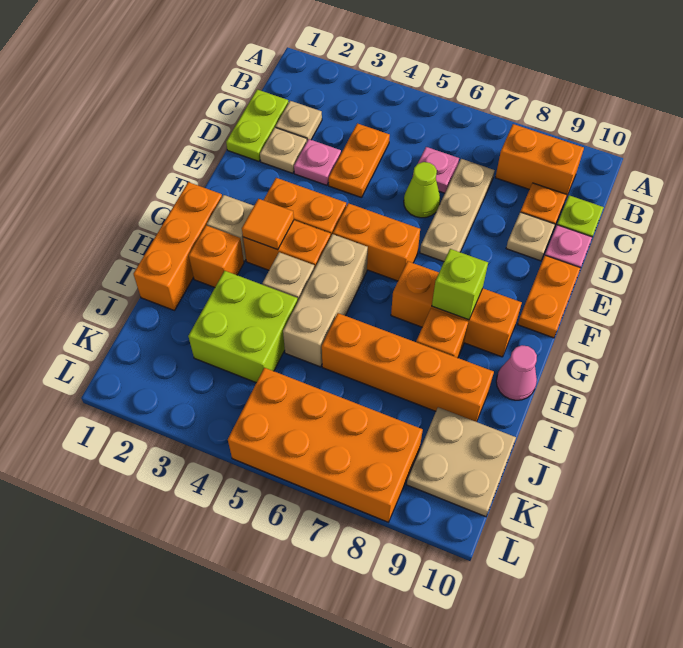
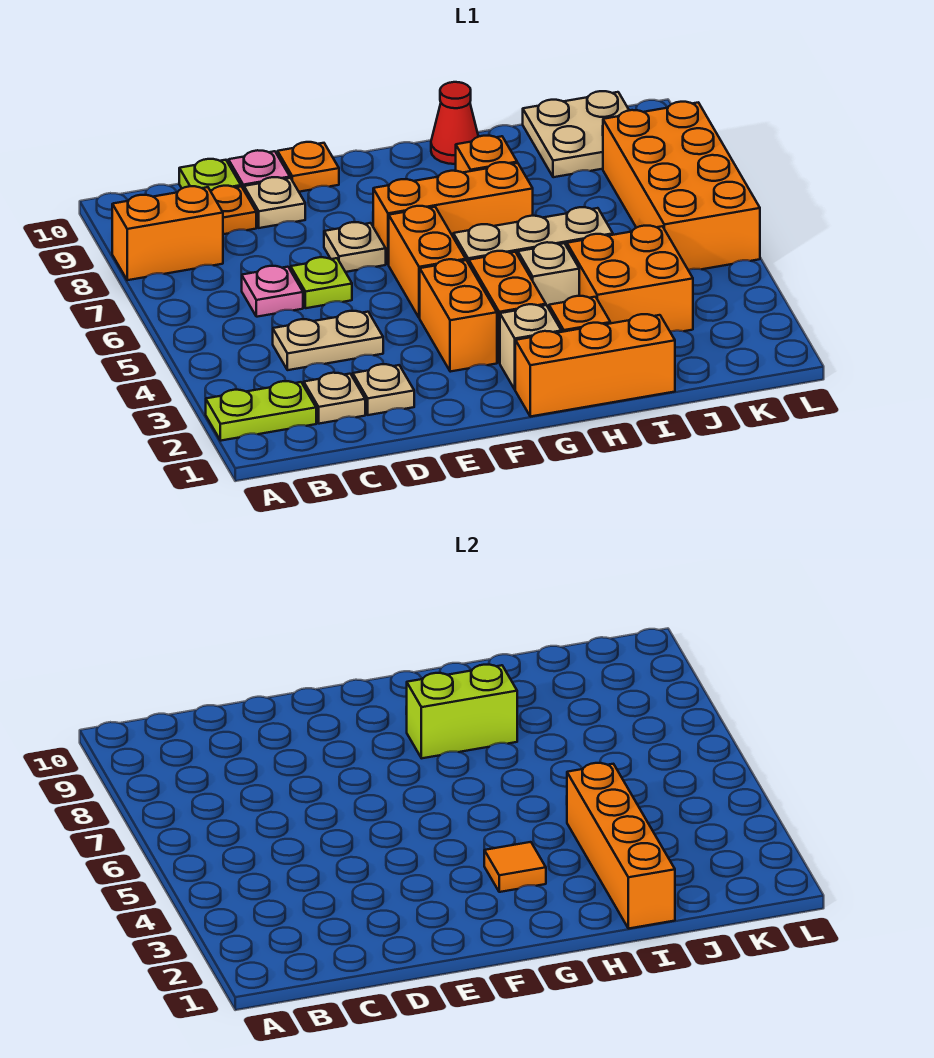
orange brick B8:B9 level 1 -> orange brick A8:B8 level 1
lime plate C1:D1 level 1 -> lime plate A2:B2 level 1
orange plate C4:D4 level 1 -> tan plate C4:D4 level 1
tan plate C7:E7 level 1 -> tan plate E7 level 1
pink plate D3 level 1 -> none
lime cone D6 level 1 -> lime plate D6 level 1
orange plate E10:F10 level 1 -> orange plate E10 level 1
orange brick G7:G9 level 1 -> orange brick F7:H7 level 1
lime brick G8 level 2 -> lime brick G8:H8 level 2
pink cone H10 level 1 -> red cone H10 level 1
lime brick I3:J4 level 1 -> orange brick I3:J4 level 1
orange brick I6:I9 level 1 -> orange brick I1:I4 level 2

